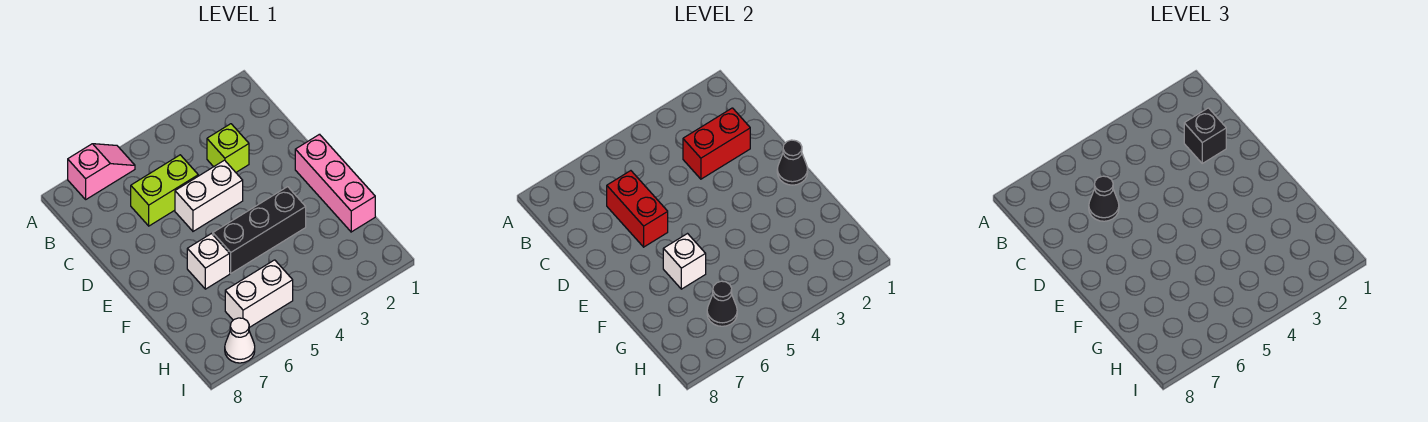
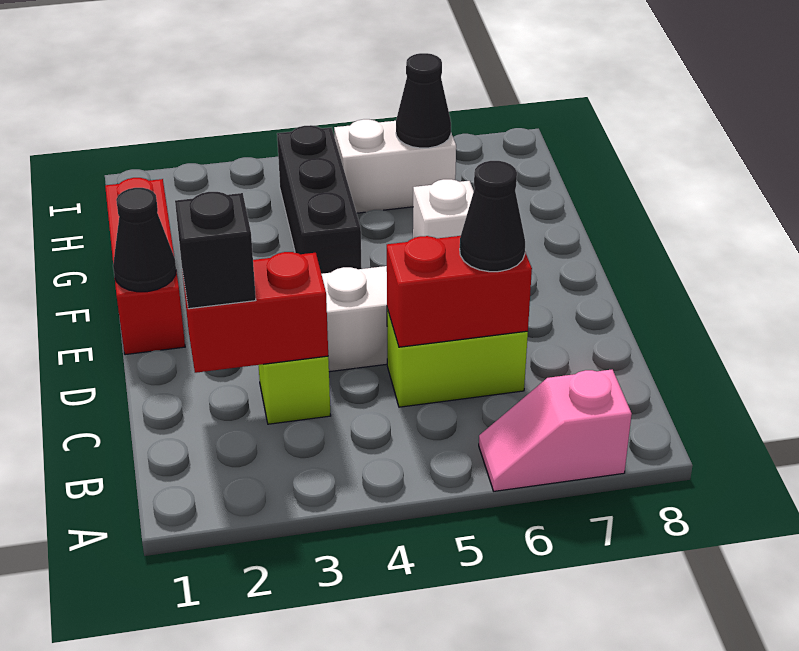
red brick C6:D6 level 2 -> red brick C5:C6 level 2
pink brick E1:G1 level 1 -> red brick E1:G1 level 1
black brick F3:F5 level 1 -> black brick F4:H4 level 1
white brick F6 level 2 -> none
white cone I7 level 1 -> none

